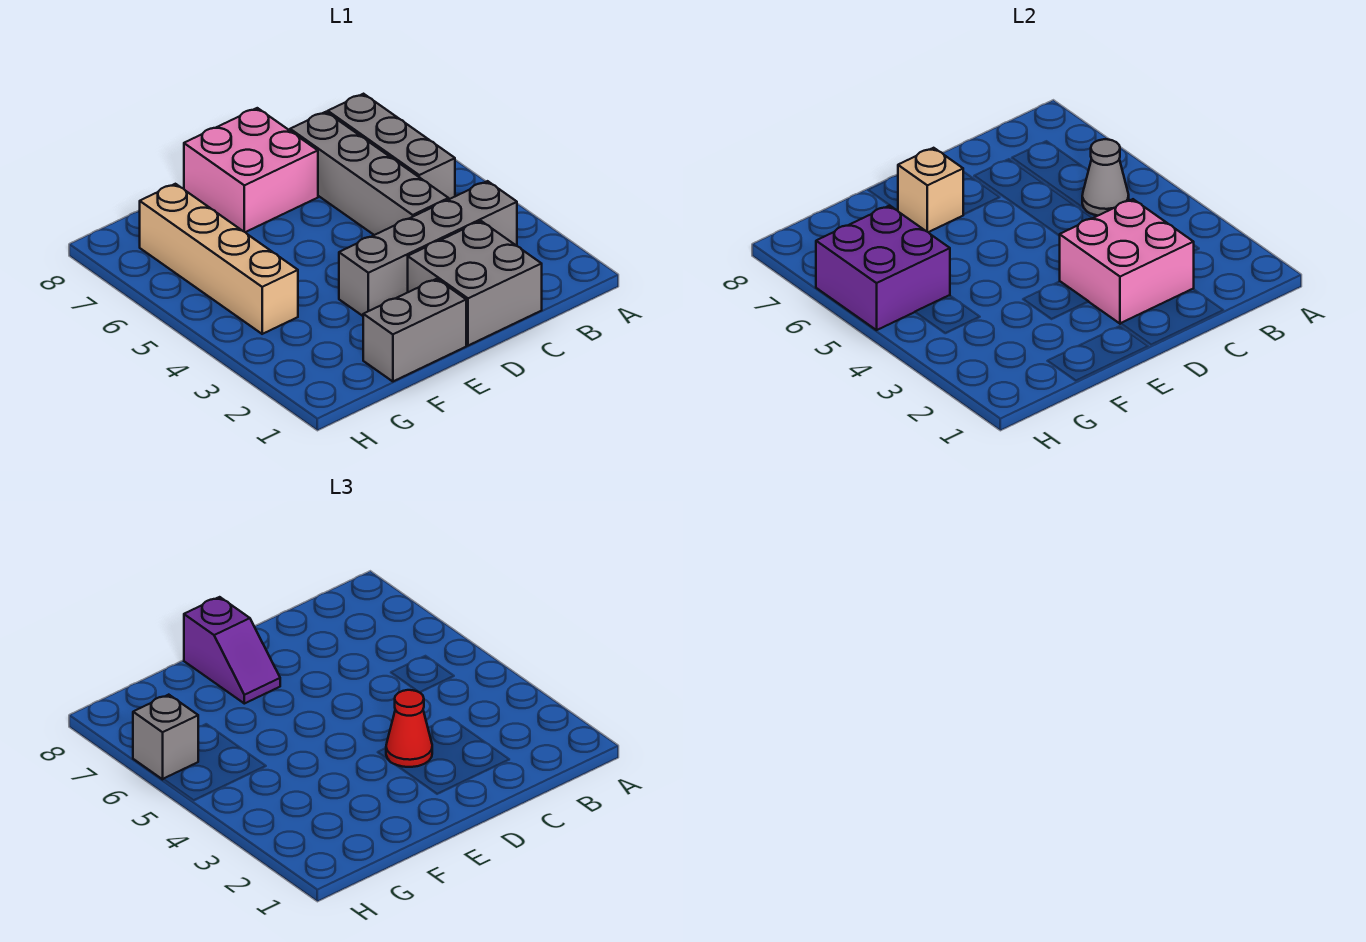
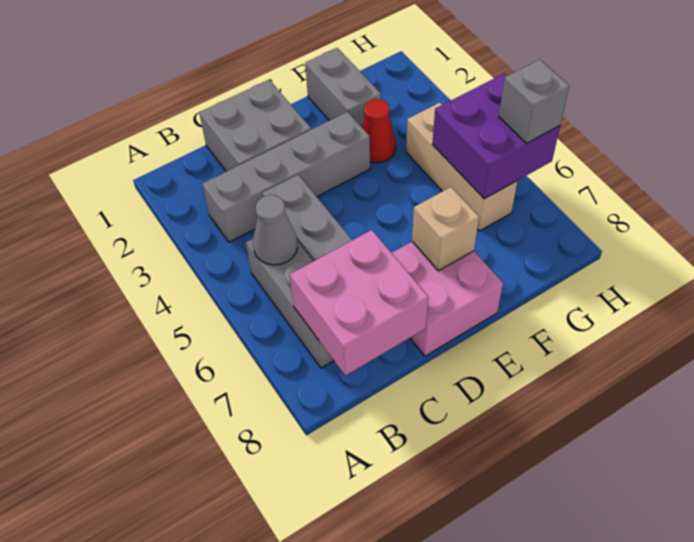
pink brick C2:D3 level 2 -> pink brick B7:C8 level 2
red cone D3 level 3 -> red cone F3 level 1
grey brick E1:F1 level 1 -> grey brick F1:F2 level 1
purple slope E7:E8 level 3 top 8 -> none
tan brick G4:G7 level 1 -> tan brick G4:G6 level 1

